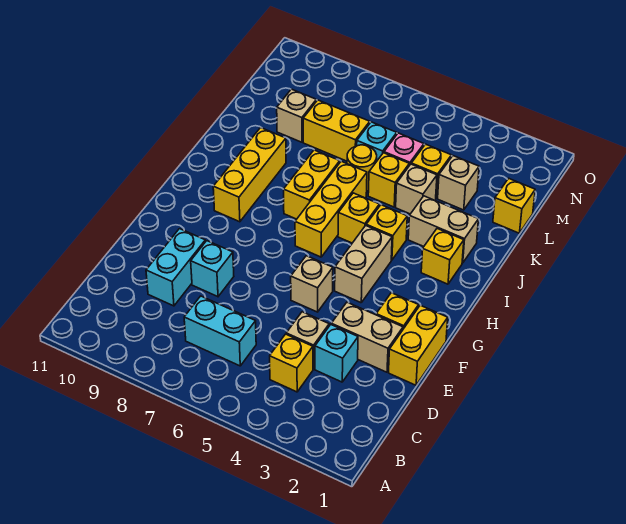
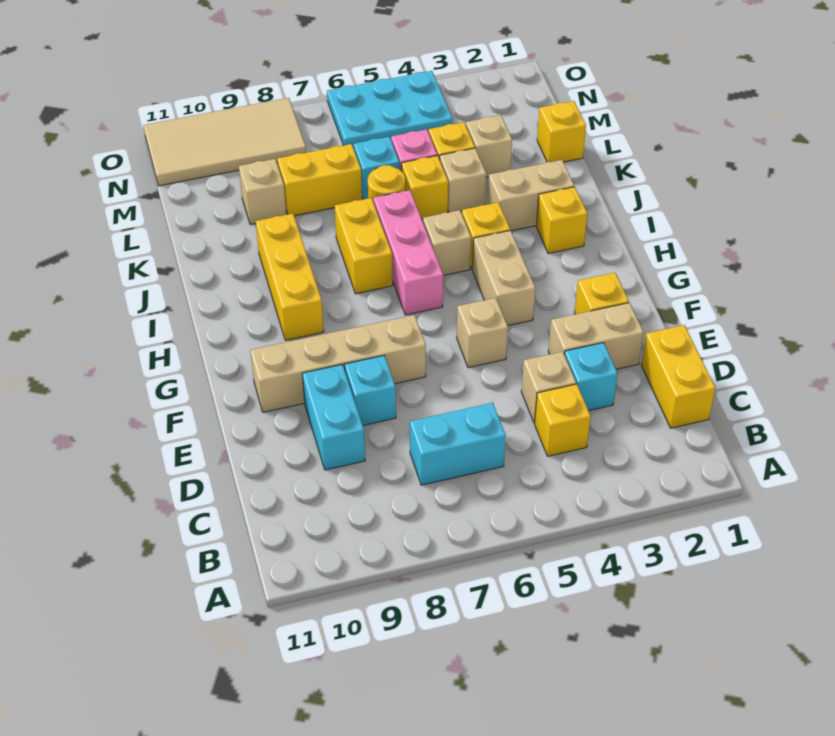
yellow brick E1:F1 level 1 -> yellow brick C1:D1 level 1
none -> tan brick F7:F10 level 1
yellow brick H6:J6 level 1 -> pink brick H6:J6 level 1
yellow brick I5 level 1 -> tan brick I5 level 1
none -> cyan plate N4:O6 level 1
none -> tan tile N8:O11 level 1

